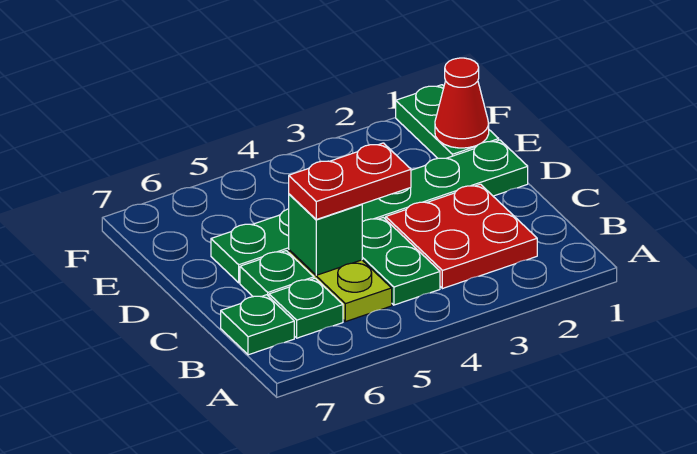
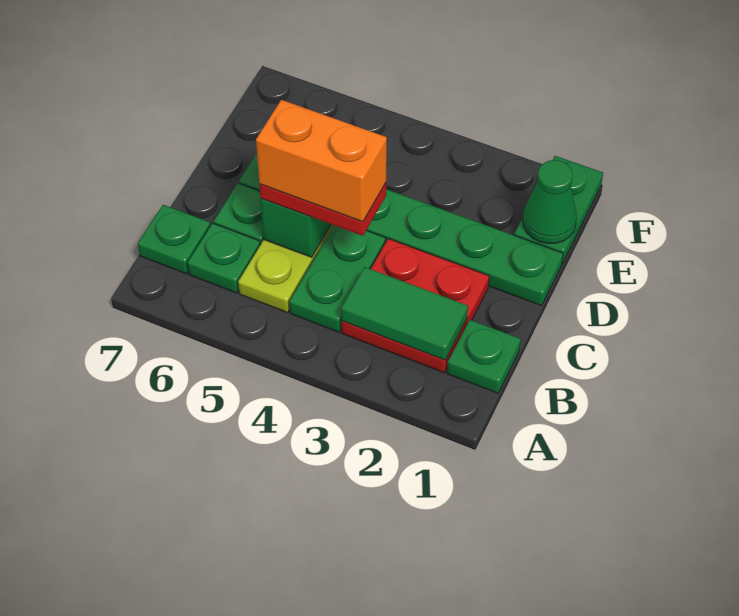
none -> green plate B1 level 1
none -> green tile B2:B3 level 2
none -> orange brick C4:C5 level 4
red cone E1 level 2 -> green cone E1 level 2

